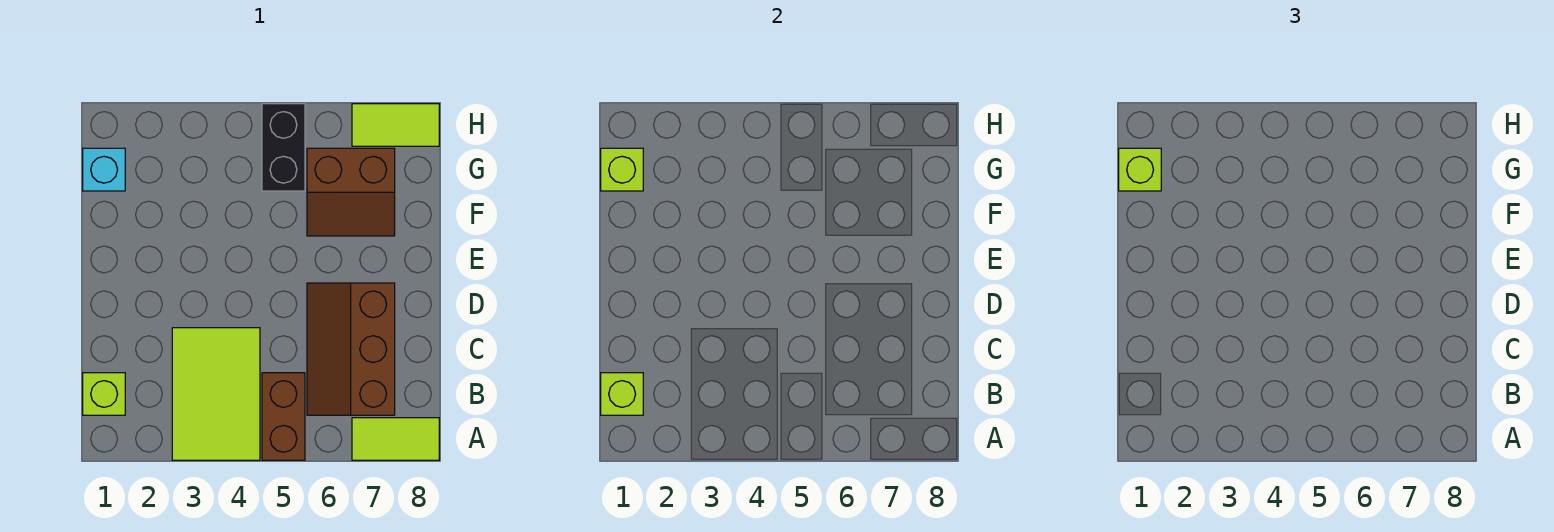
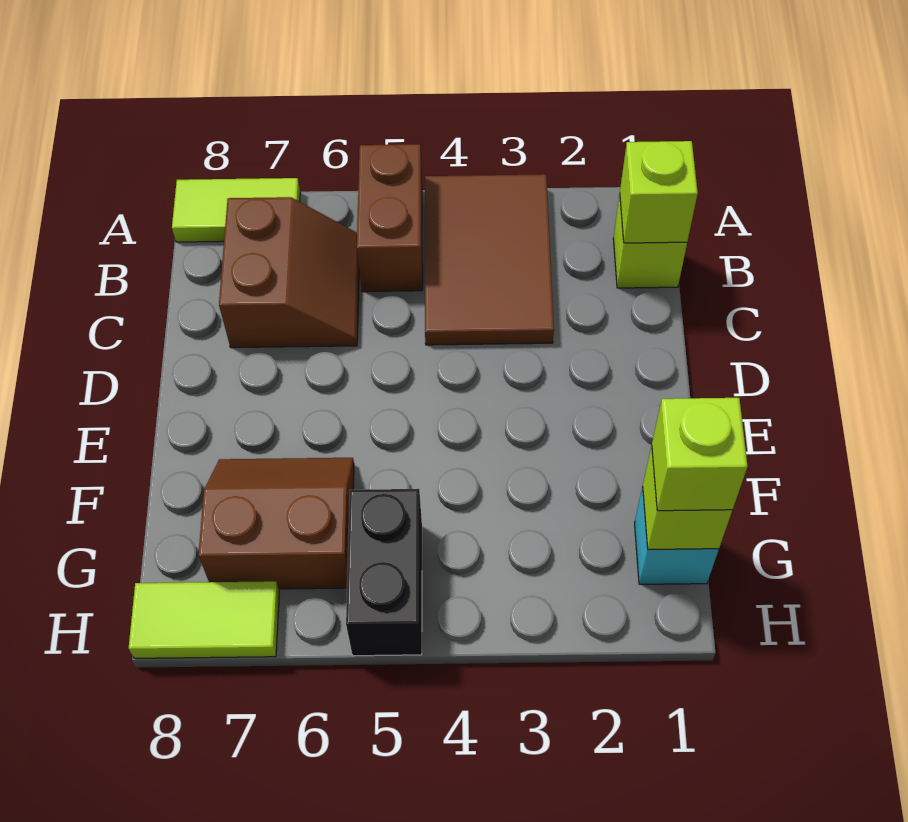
lime tile A3:C4 level 1 -> brown tile A3:C4 level 1
brown slope B6:D7 level 1 top 7 -> brown slope B6:C7 level 1 top 7

